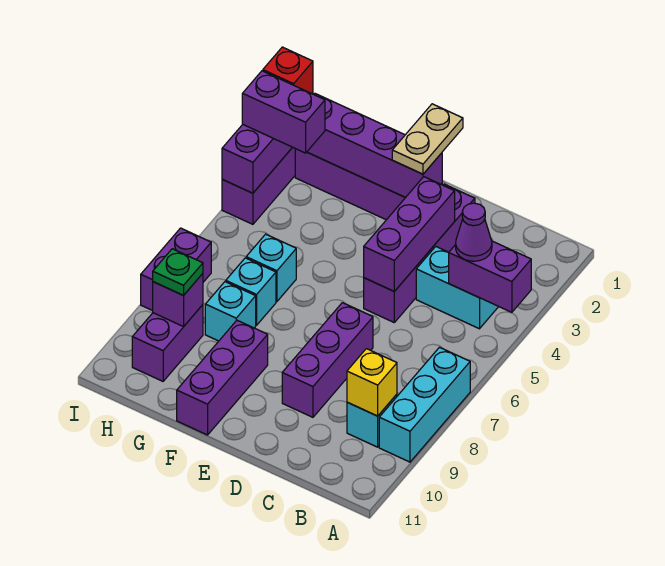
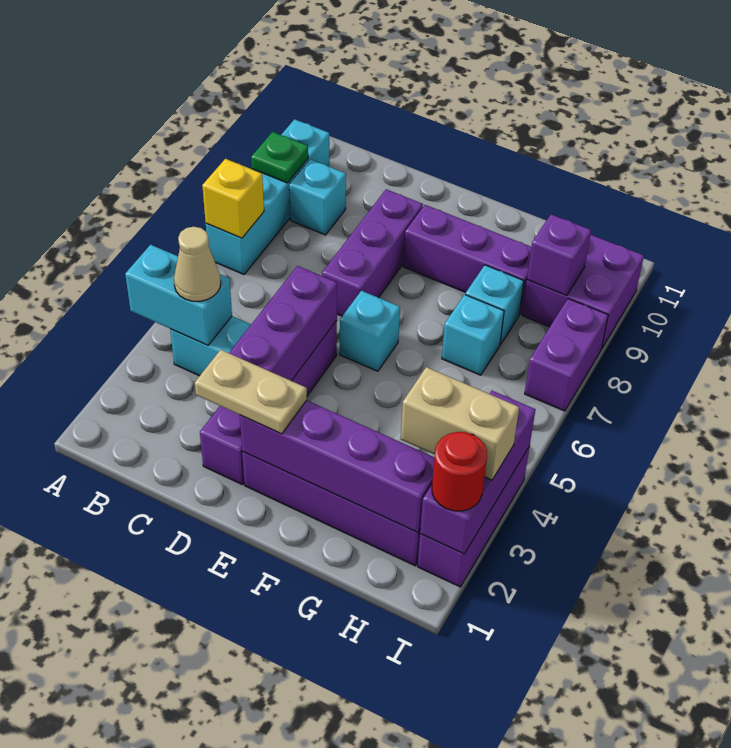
purple brick A4:B4 level 2 -> cyan brick A4:B4 level 2
cyan brick A7:A9 level 1 -> cyan brick A7:A10 level 1
purple cone B4 level 3 -> tan cone B4 level 3
yellow brick B9 level 2 -> yellow brick A7 level 2
tan plate E1:E2 level 3 -> tan plate D2:E2 level 3
purple brick F9:F11 level 1 -> purple brick E9:G9 level 1
cyan brick G6 level 1 -> cyan brick E6 level 1
purple brick H3:I3 level 3 -> tan brick H3:I3 level 3
purple brick H9:H10 level 1 -> purple brick H9:I10 level 1
green plate H9 level 3 -> green plate A9 level 2
red brick I2 level 3 -> red round brick I2 level 3

